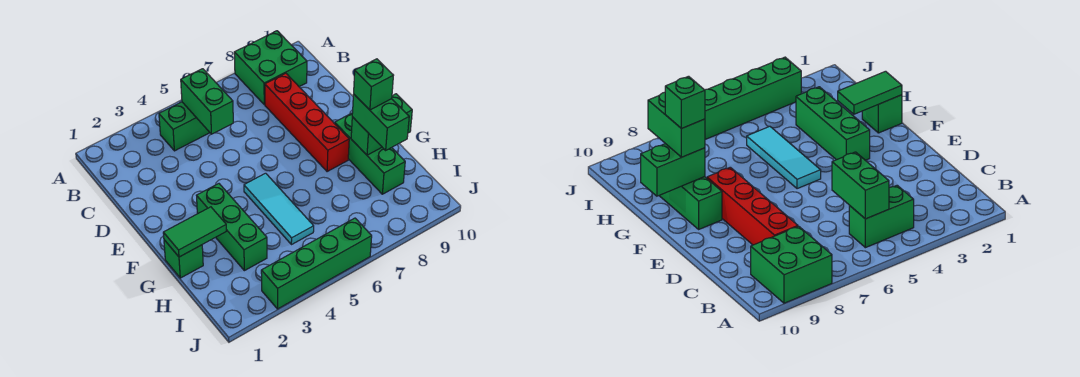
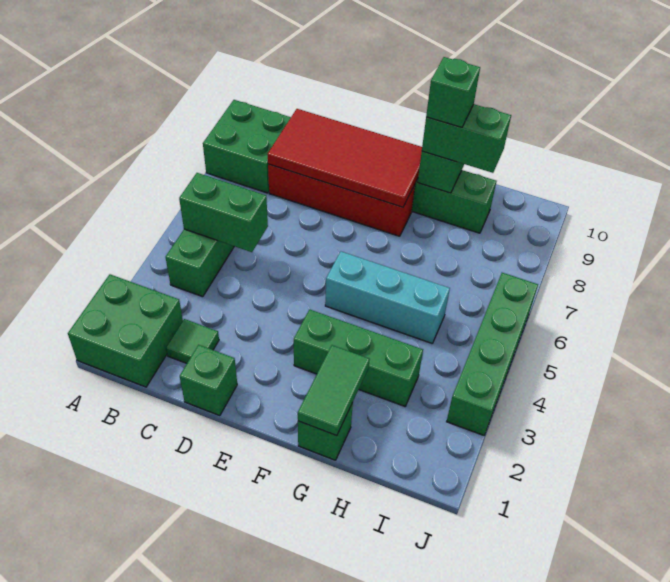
none -> green brick A1:B2 level 1
none -> green tile C2 level 1
none -> red tile C8:F9 level 2
none -> green brick D1 level 1
cyan tile F5:H5 level 1 -> cyan brick F5:H5 level 1

